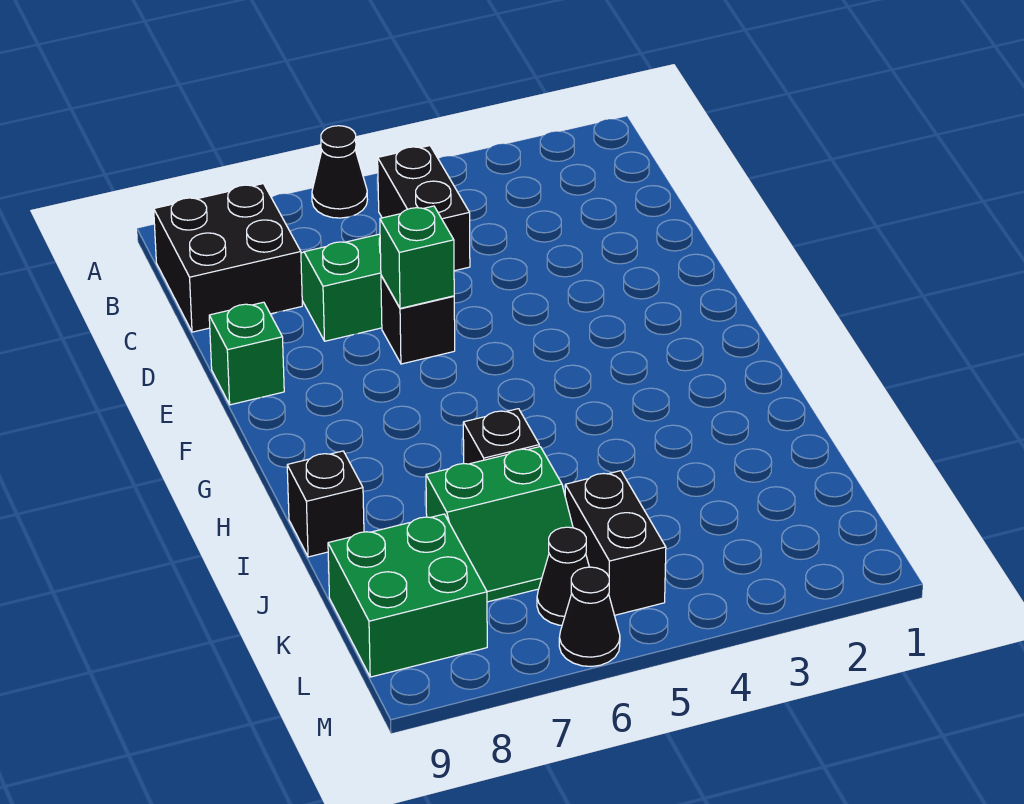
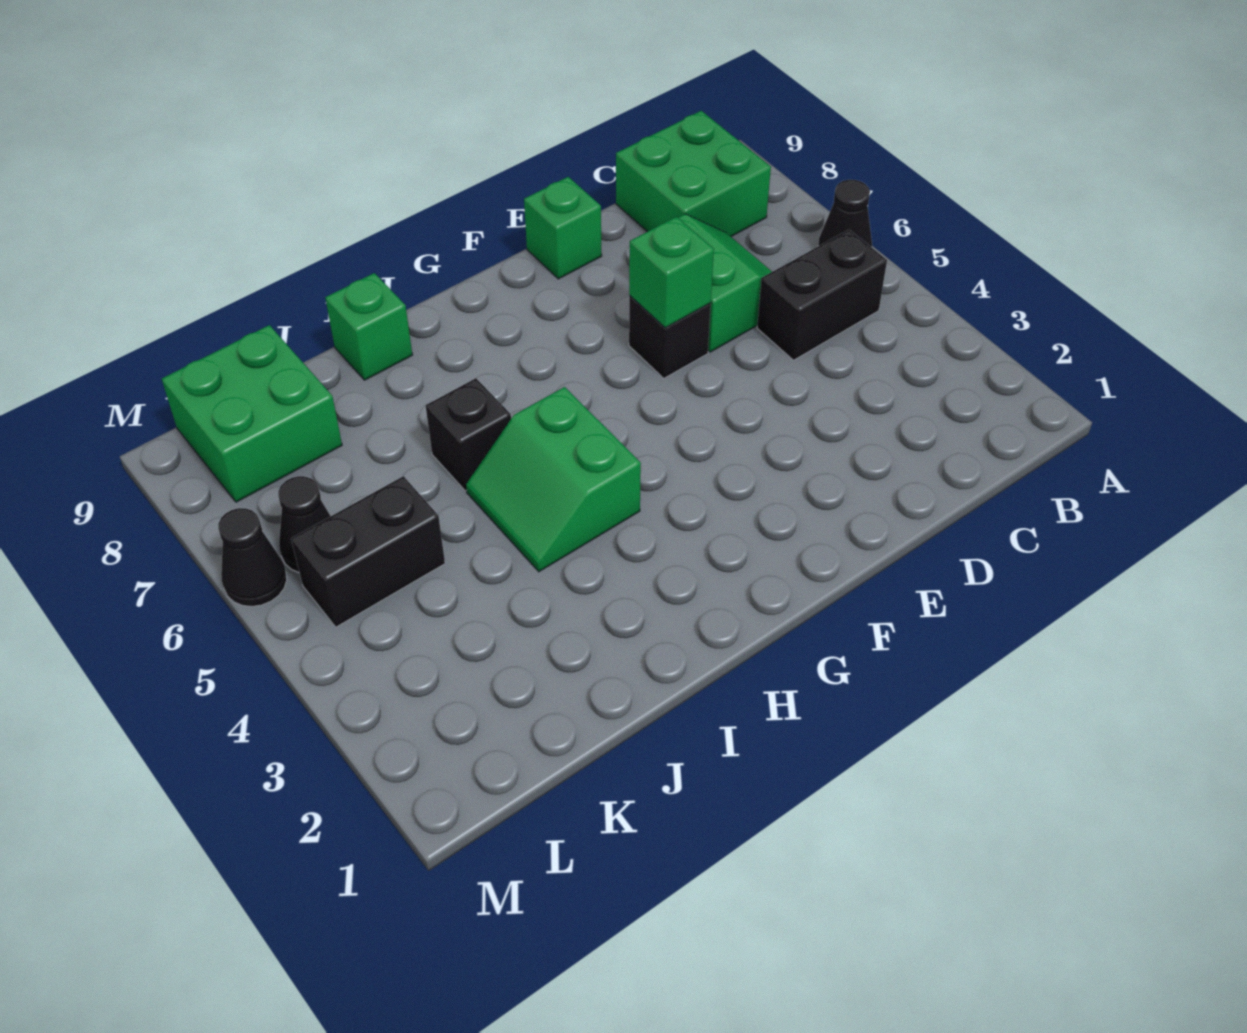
black brick B8:C9 level 1 -> green brick B8:C9 level 1
black brick I9 level 1 -> green brick I9 level 1
green slope J6:K7 level 1 top J -> green slope H4:I5 level 1 top H

